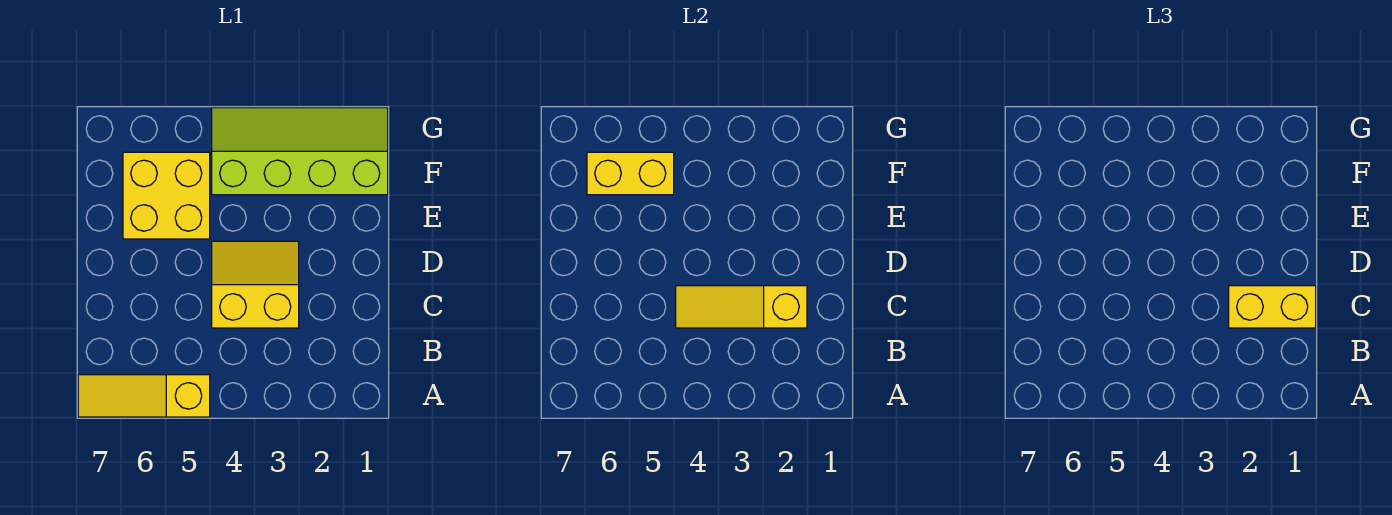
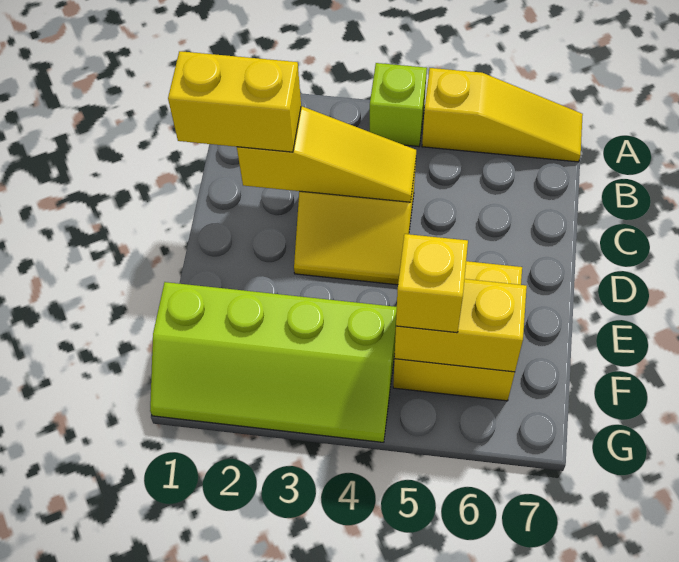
none -> lime brick A4 level 1
none -> yellow brick F5 level 3

